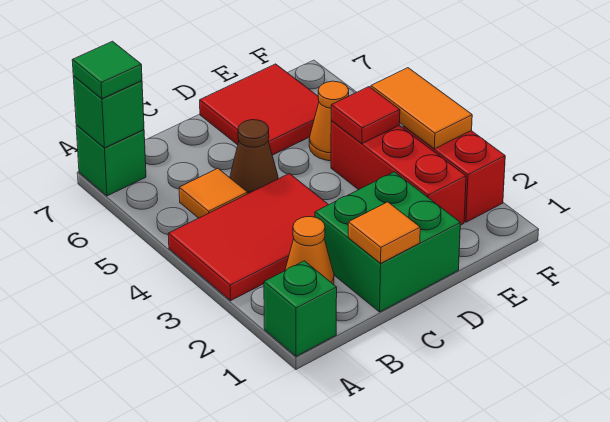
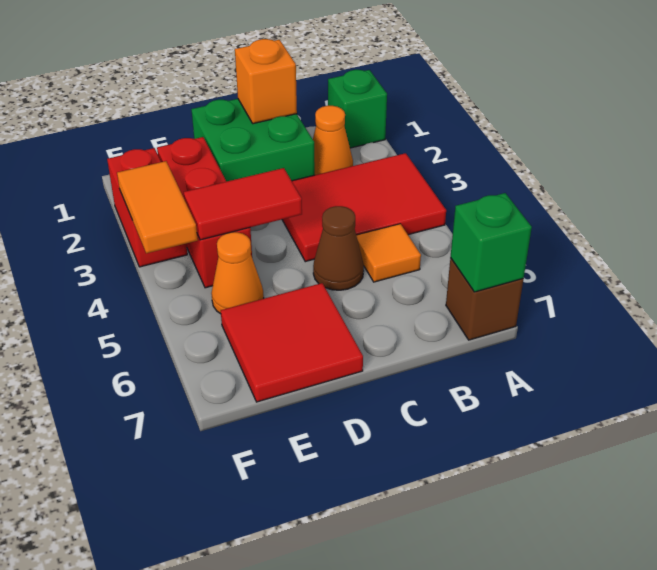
green brick A7 level 1 -> brown brick A7 level 1
green tile A7 level 3 -> none
orange tile C1 level 2 -> orange brick C1 level 2
red tile E4 level 2 -> red tile D4:E4 level 2

